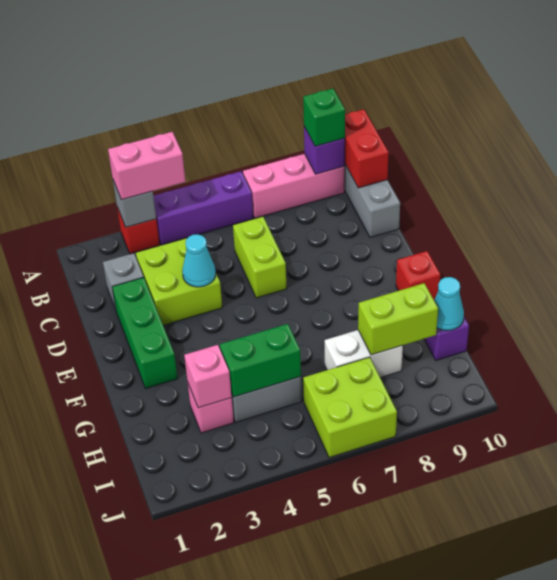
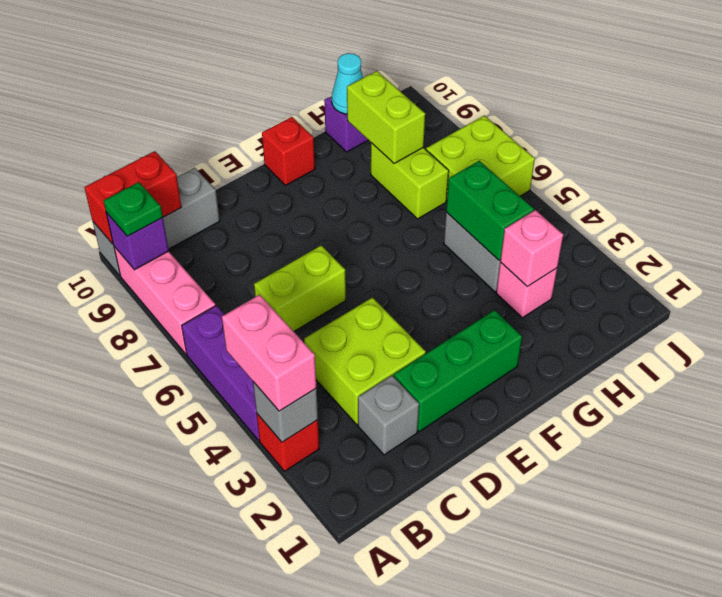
green brick A9 level 3 -> green plate A9 level 3
cyan cone D4 level 2 -> none
white brick H7:H8 level 1 -> lime brick H7:H8 level 1

